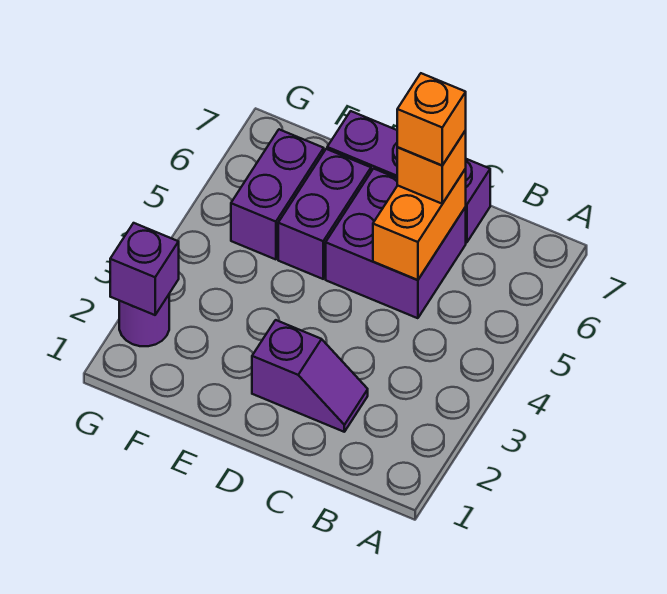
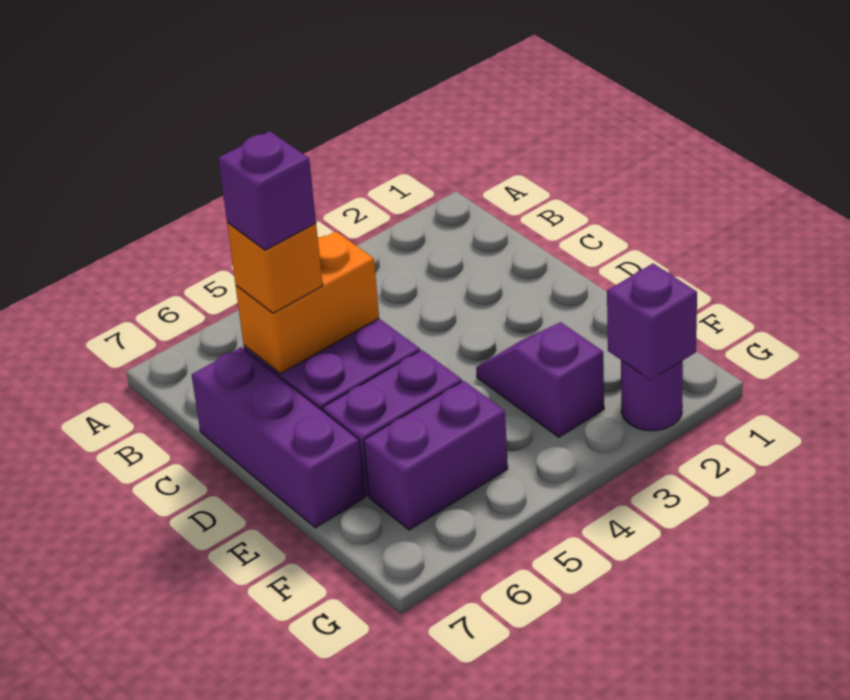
purple slope C2:D2 level 1 top D -> purple slope E3:F3 level 1 top F
orange brick C6 level 4 -> purple brick C6 level 4

